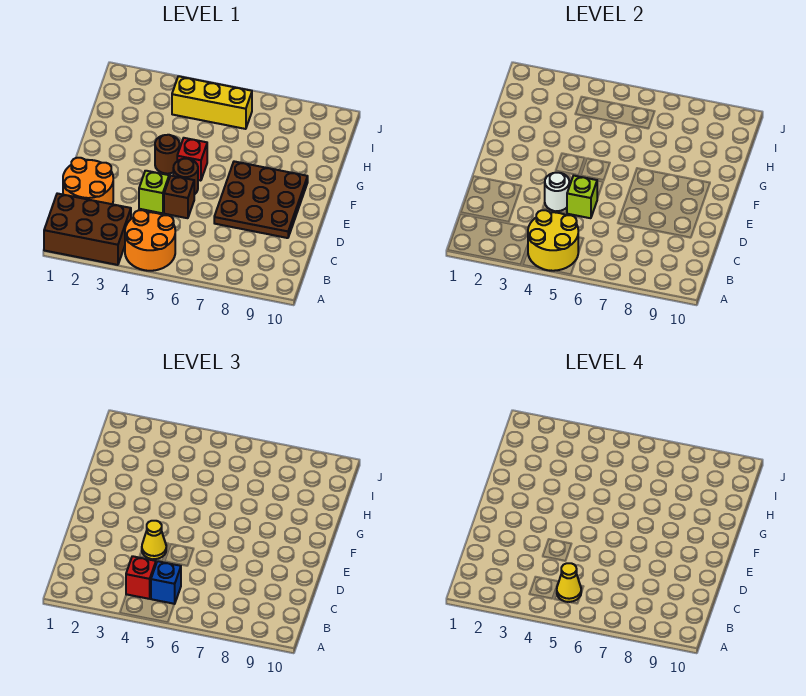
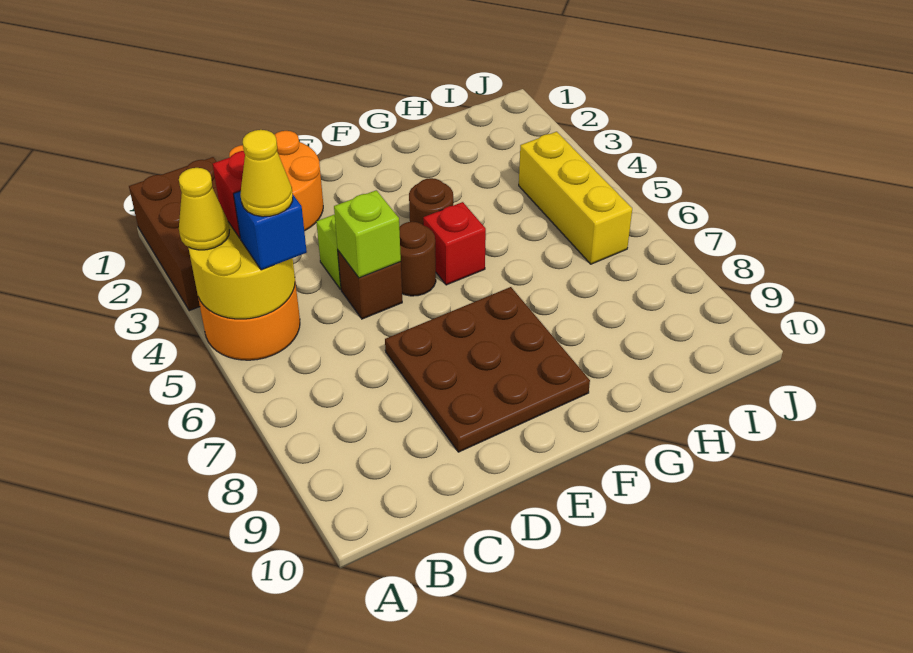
white round brick D4 level 2 -> none
yellow cone D4 level 3 -> yellow cone A4 level 3

